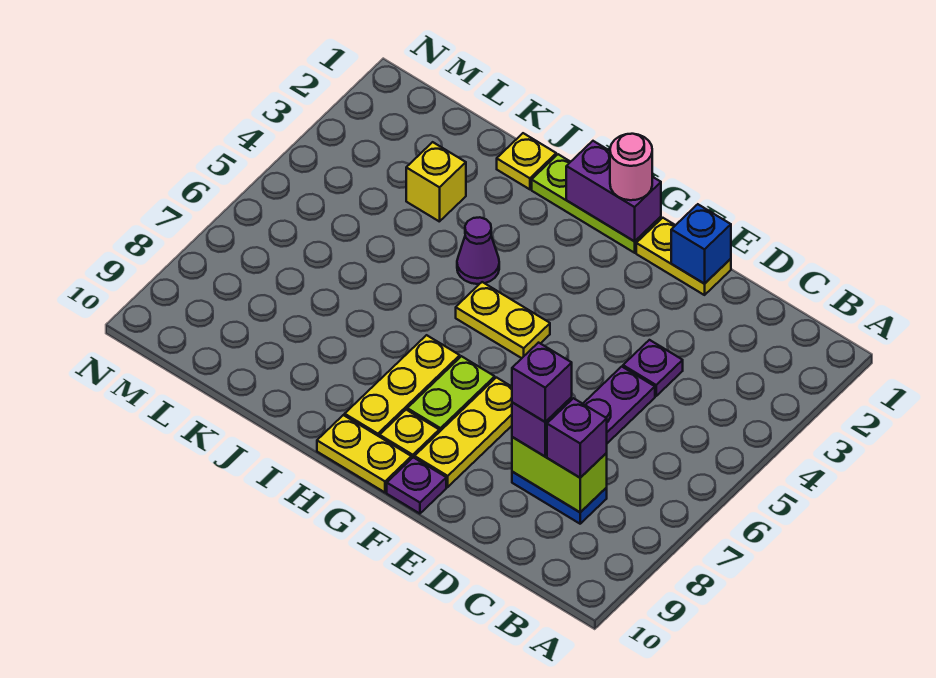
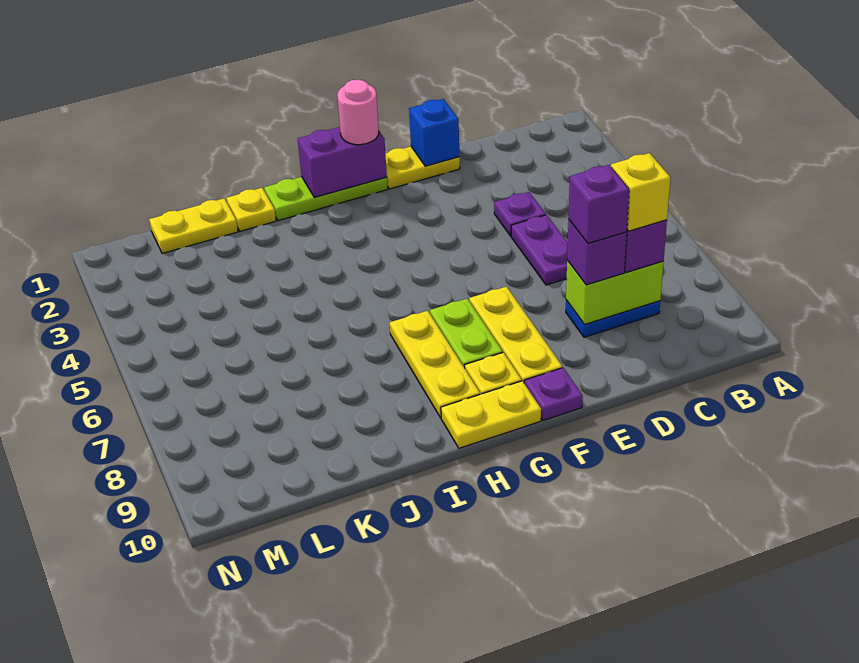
yellow plate G5:H5 level 1 -> yellow plate K1:L1 level 1
purple cone I4 level 1 -> none
yellow brick K3 level 1 -> yellow brick C8 level 4

